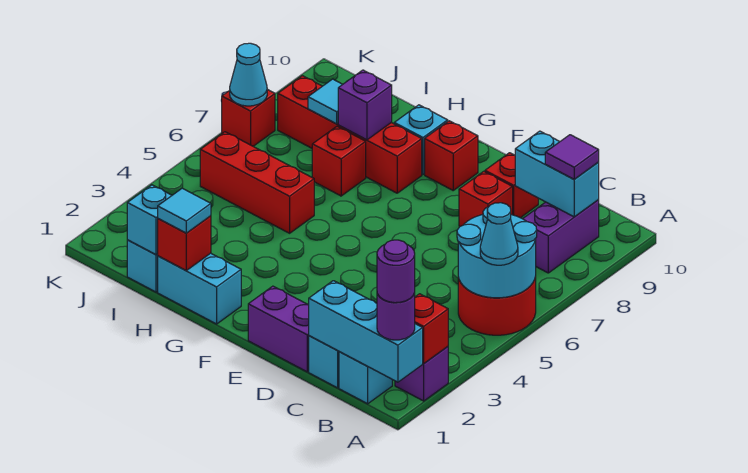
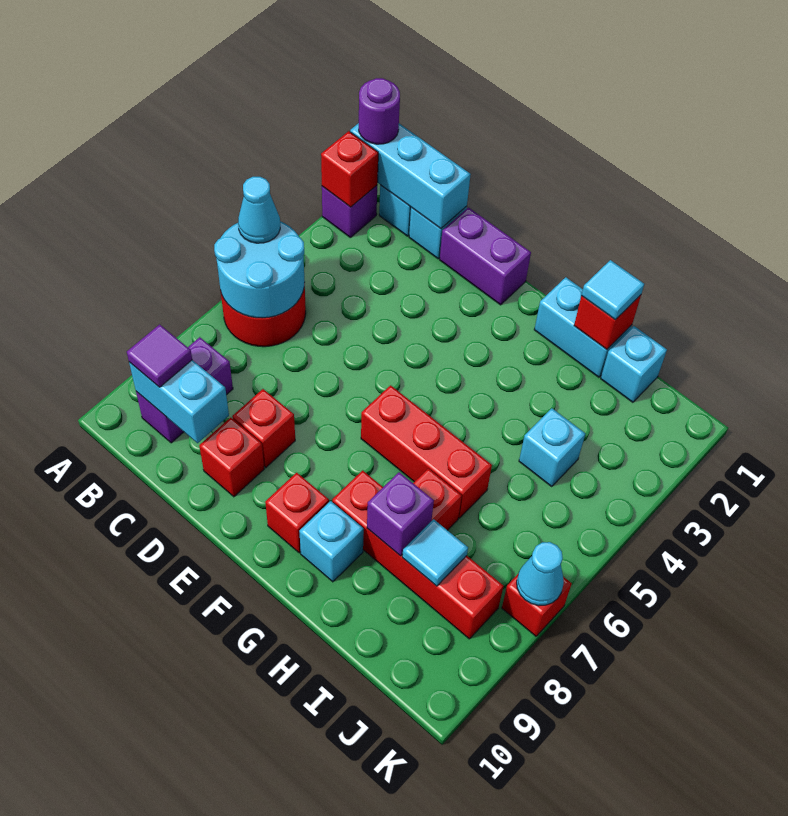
purple round brick A1 level 4 -> none
red brick H5:J5 level 1 -> red brick F6:H6 level 1
cyan brick I1 level 2 -> cyan brick I4 level 1

